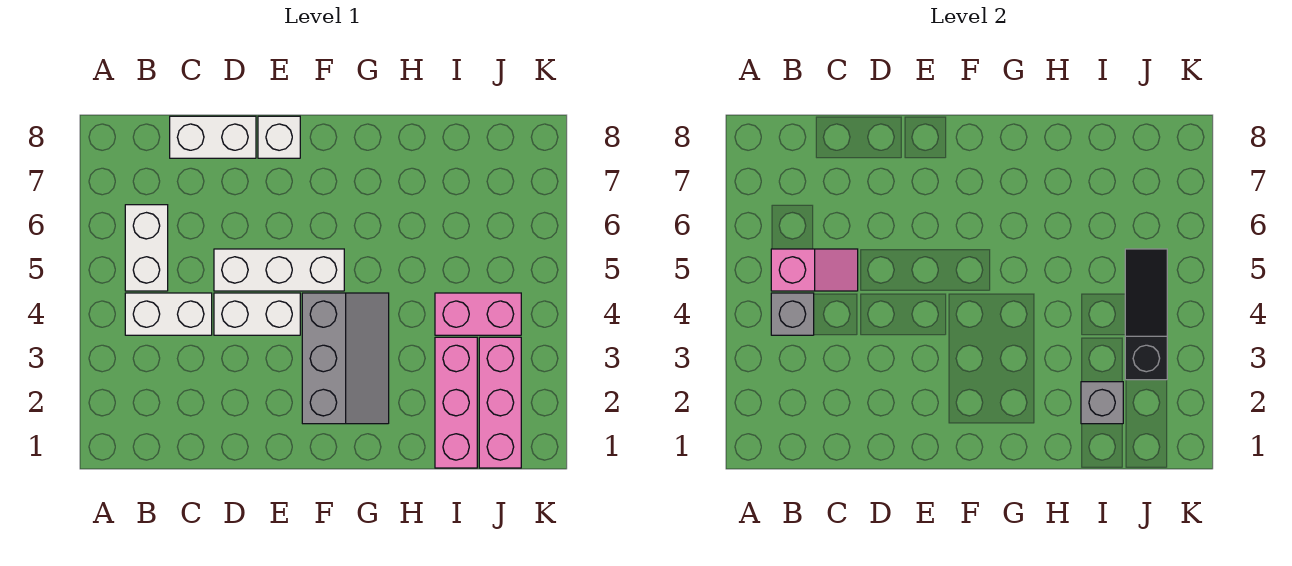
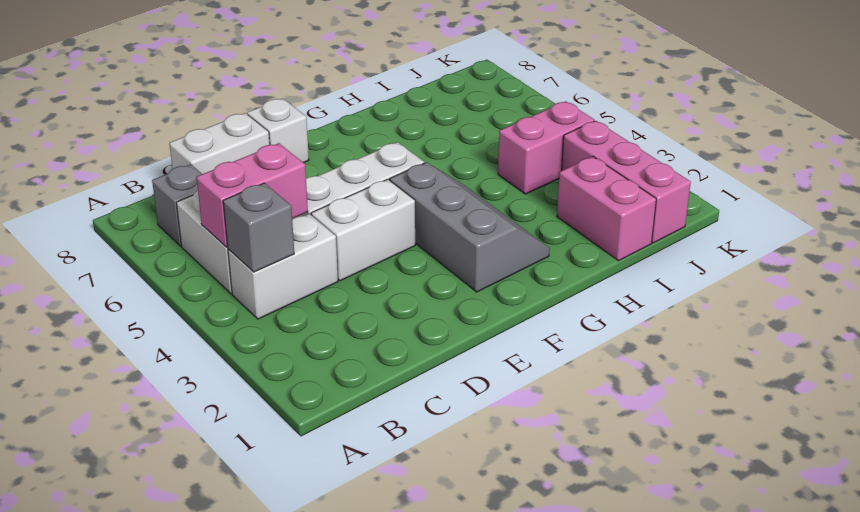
pink slope B5:C5 level 2 top B -> pink brick B5:C5 level 2
pink brick I1:I3 level 1 -> pink brick I1:I2 level 1
grey brick I2 level 2 -> grey brick B7 level 1
black slope J3:J5 level 2 top 3 -> none

